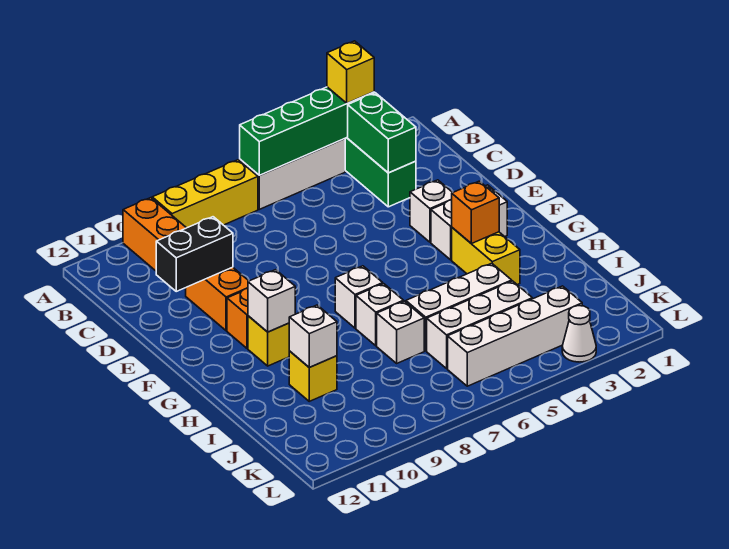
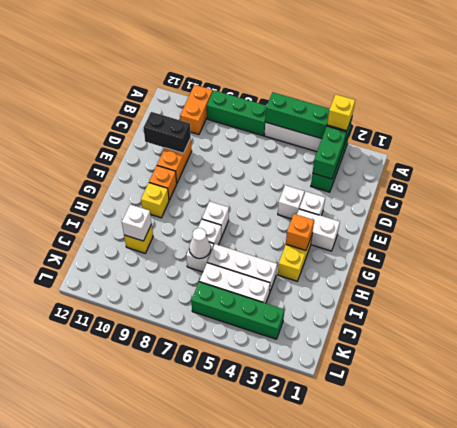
yellow brick A7:A9 level 1 -> green brick A7:A9 level 1
white brick G10 level 2 -> white brick E4 level 1
white brick K3:K6 level 1 -> green brick K3:K6 level 1
white cone L3 level 1 -> white cone I7 level 2

